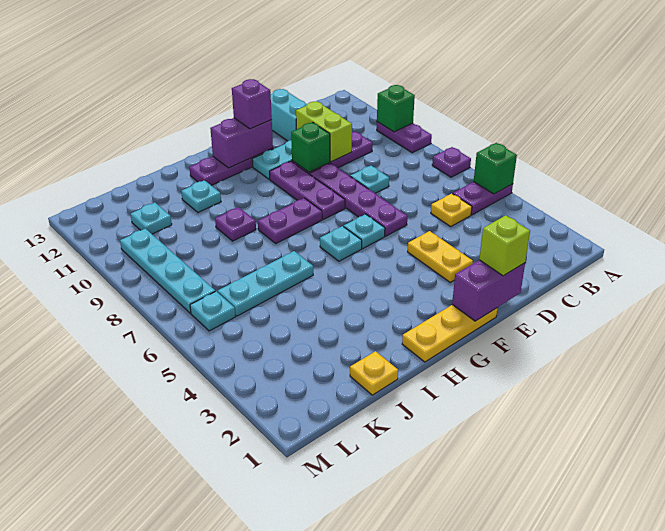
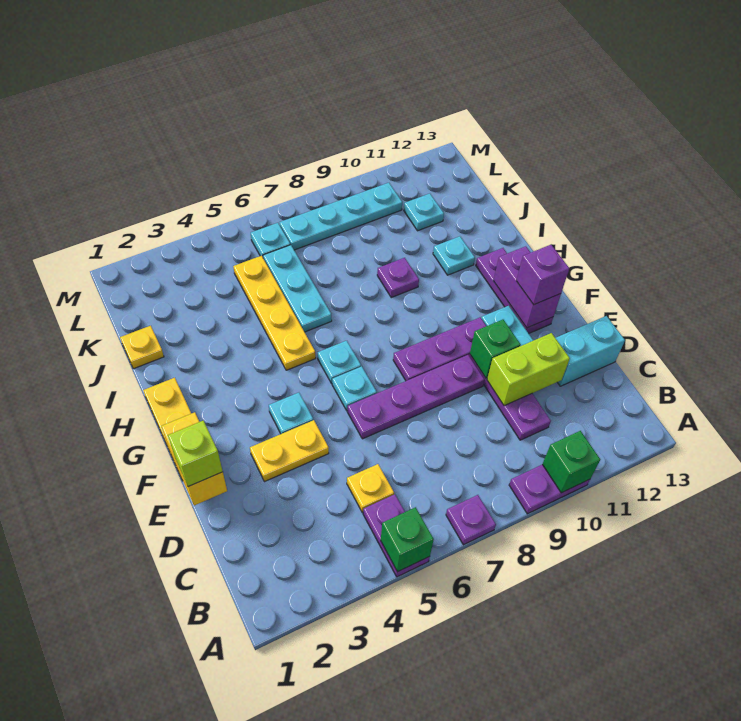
cyan plate D8 level 1 -> cyan plate F4 level 1
purple brick E1:F1 level 2 -> yellow brick E1:F1 level 2
purple plate G8:H8 level 1 -> none
none -> yellow plate H5:K5 level 1

